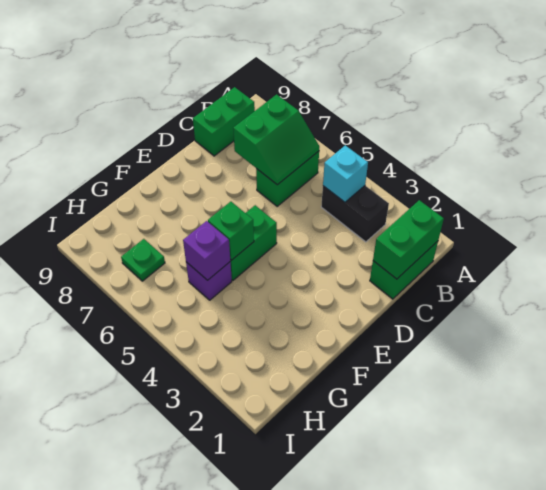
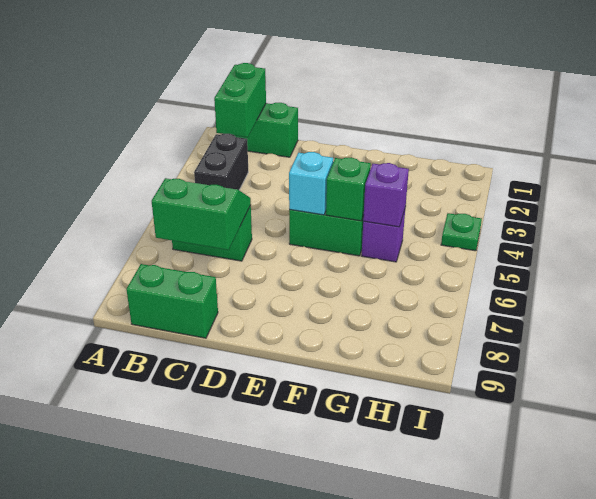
green brick B1:C1 level 2 -> green brick B1:B2 level 2
cyan brick B4 level 2 -> cyan brick E5 level 2
green plate H7 level 1 -> green plate I4 level 1

